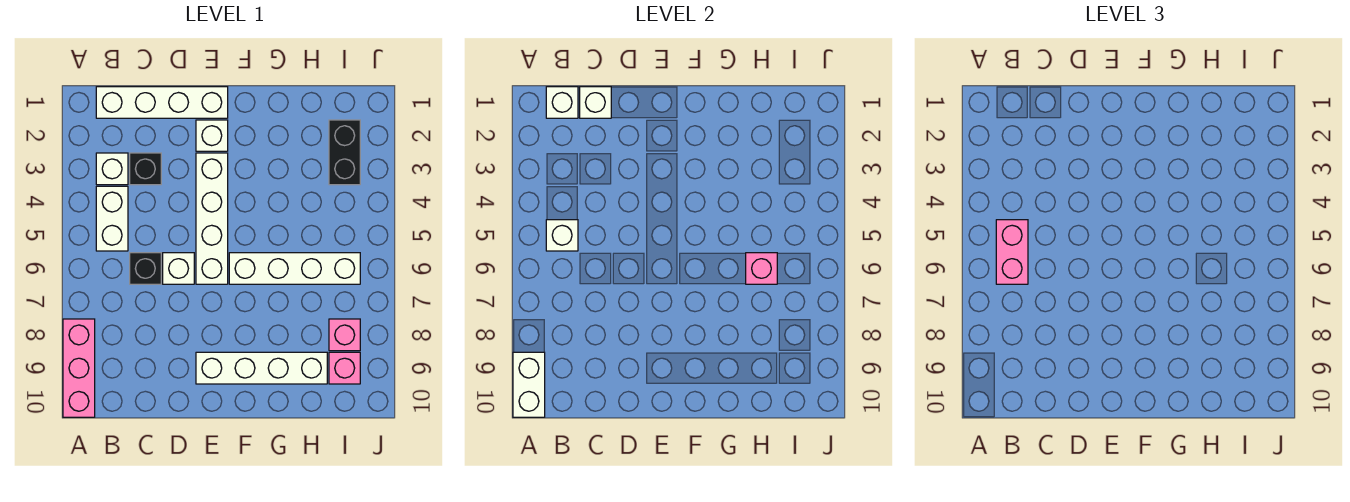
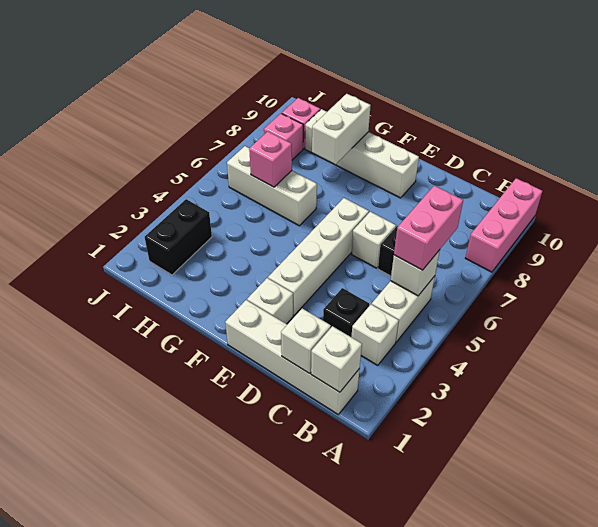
white brick A9:A10 level 2 -> white brick G8:G9 level 2
white brick F6:I6 level 1 -> white brick G6:I6 level 1

